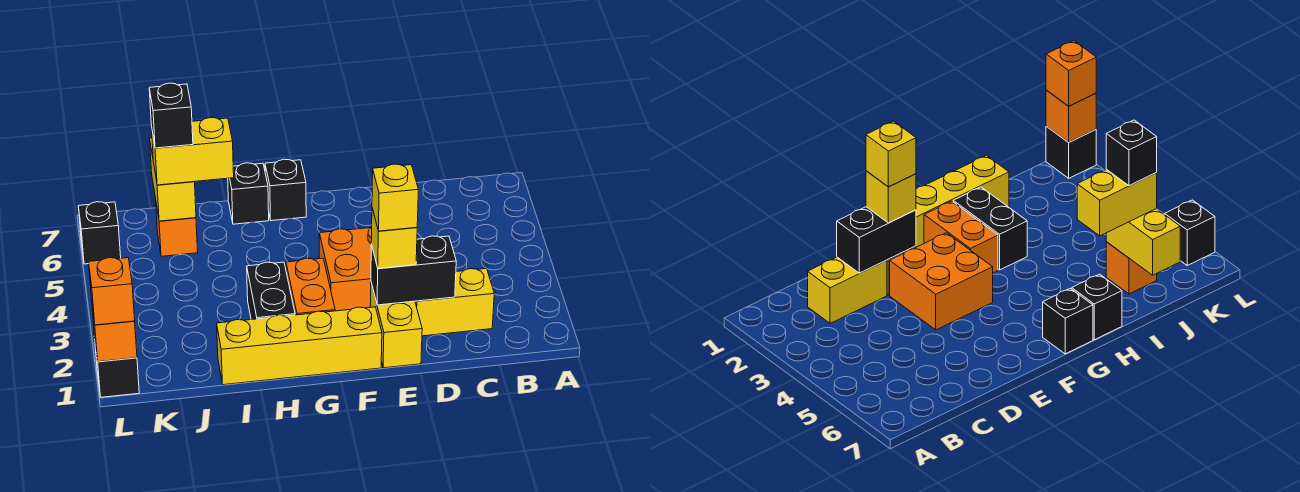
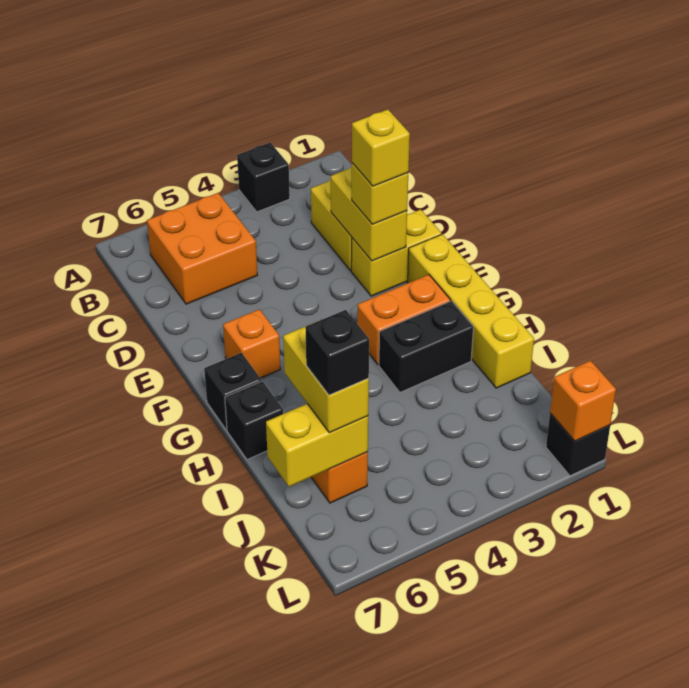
black brick D2:E2 level 2 -> yellow brick D2:E2 level 2
orange brick E3:F4 level 1 -> orange brick B5:C6 level 1
orange brick L1 level 3 -> orange brick F6 level 1
black brick L6 level 1 -> black brick A3 level 1

